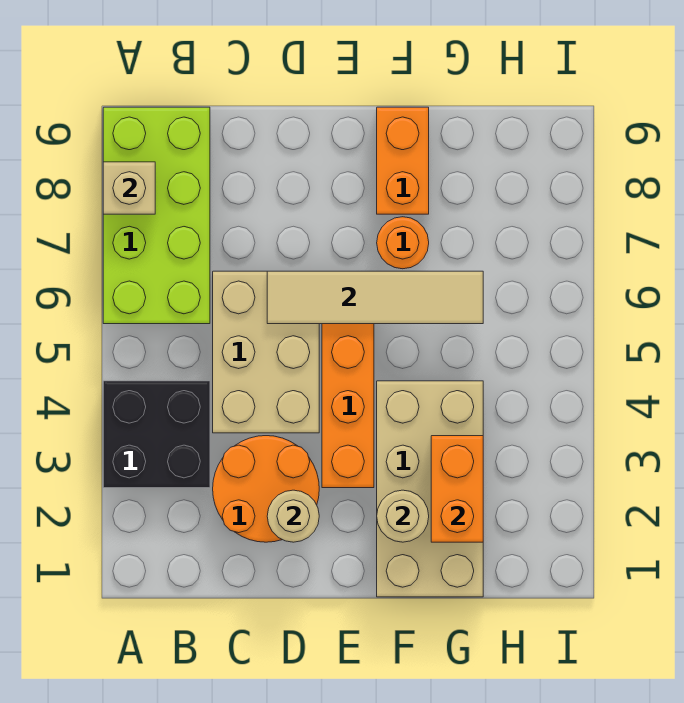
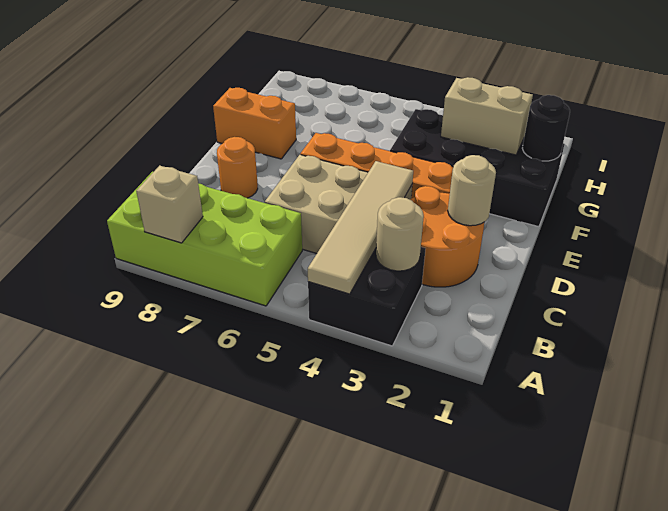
tan tile D6:G6 level 2 -> tan tile A4:D4 level 2
tan brick F1:G4 level 1 -> black brick F1:G4 level 1
tan round brick F2 level 2 -> tan round brick B3 level 2
orange round brick F7 level 1 -> orange round brick D8 level 1
none -> black round brick G1 level 2
orange brick G2:G3 level 2 -> tan brick G2:G3 level 2

